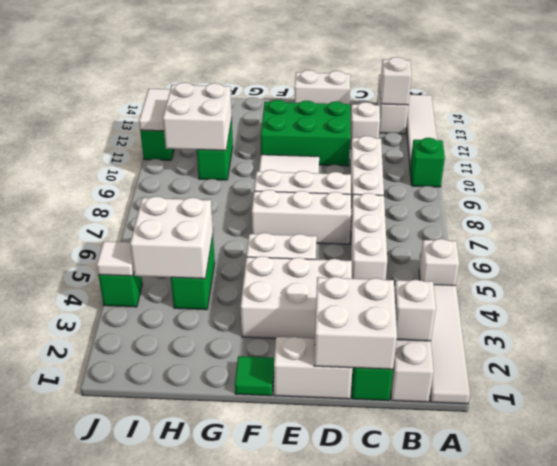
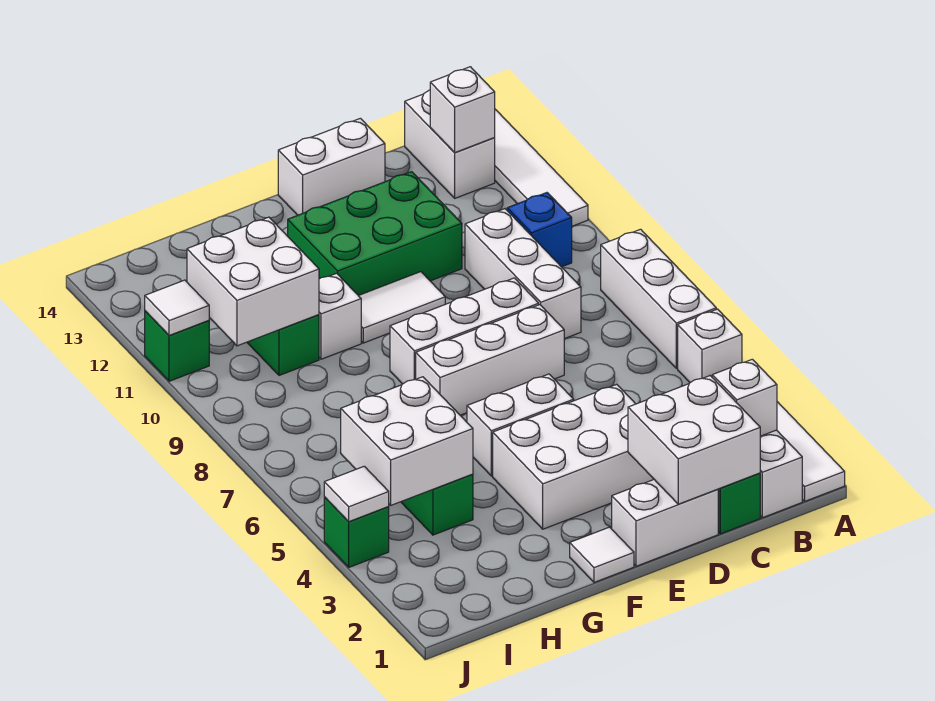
green brick A10 level 1 -> none
none -> blue brick B10 level 1
white brick C5:C7 level 1 -> white brick A6:A8 level 1
white brick C12 level 1 -> white brick G10 level 1
green tile F1 level 1 -> white tile F1 level 1
white tile J11:J12 level 2 -> white tile J11 level 2

